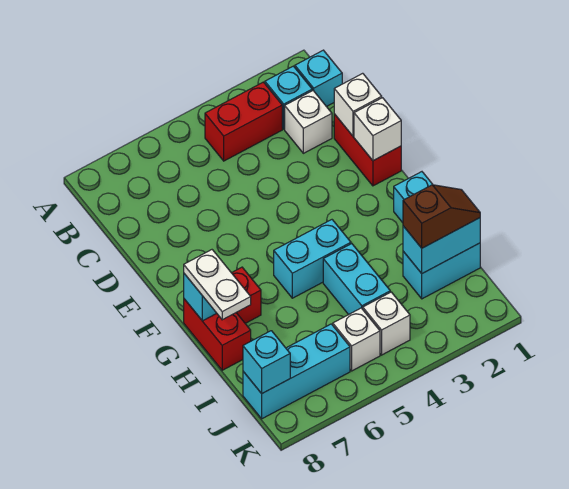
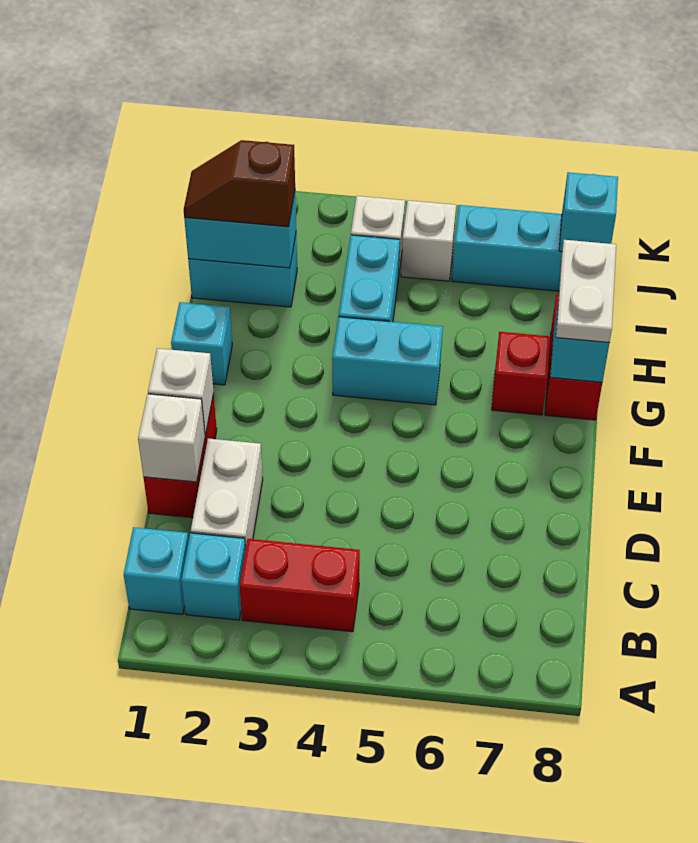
white brick C2 level 1 -> white brick C2:D2 level 1

